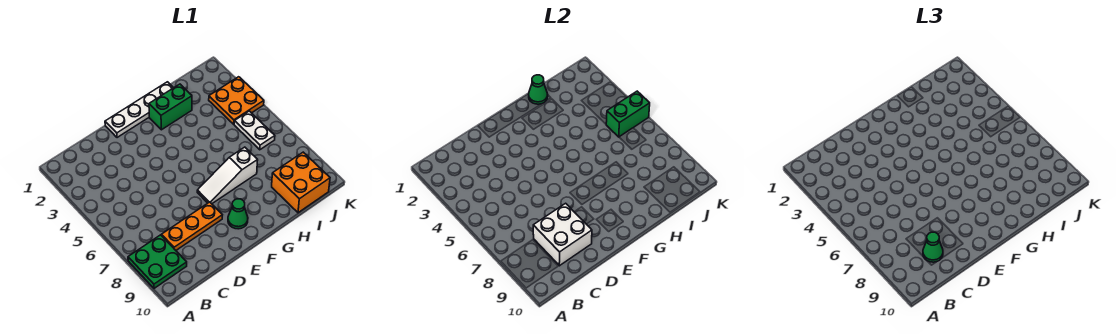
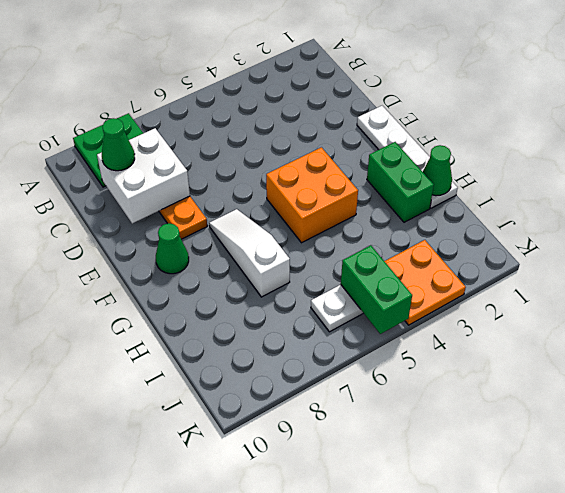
orange brick I9:J10 level 1 -> orange brick F4:G5 level 1

